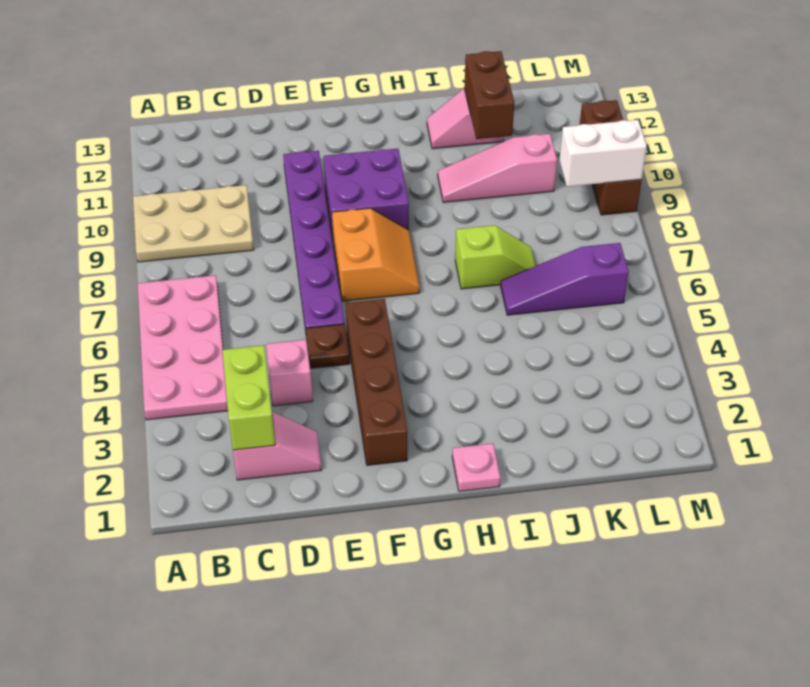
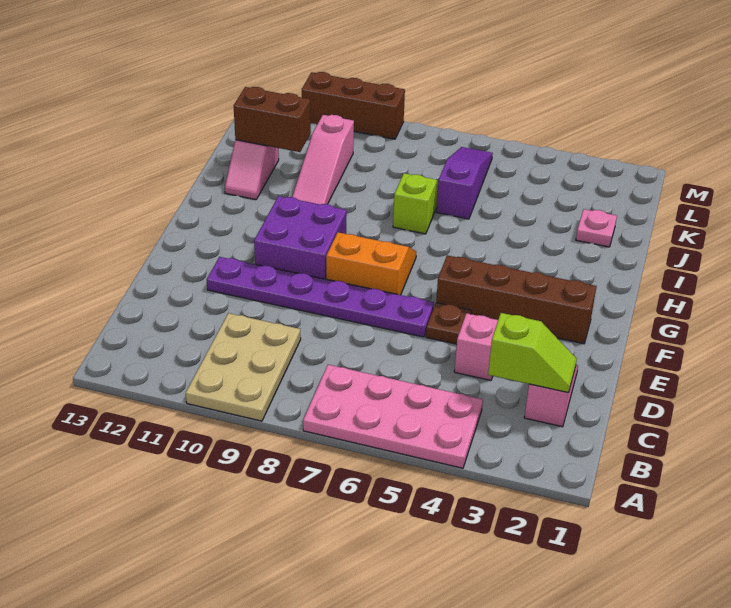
lime brick C2:C3 level 2 -> lime slope C2:C3 level 2 top 3
pink plate H1 level 1 -> pink plate J2 level 1
purple slope J6:L6 level 1 top L -> purple slope J6:L6 level 1 top J
white brick L9:M9 level 2 -> none

